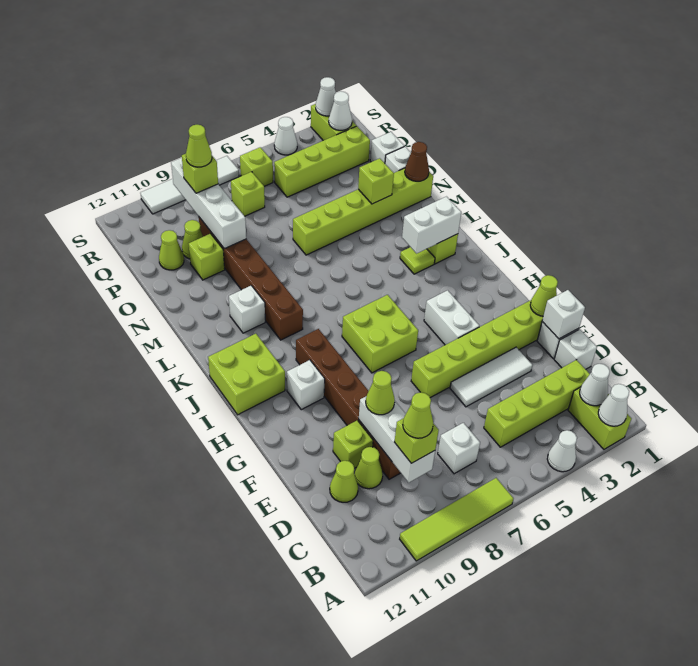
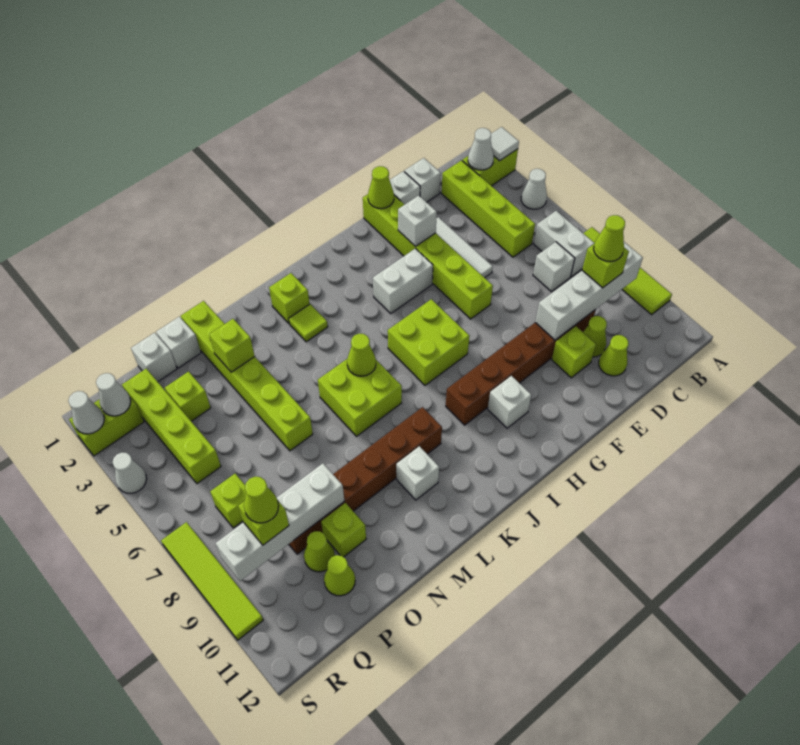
white cone A2 level 2 -> white tile A2 level 2
white brick C9:E9 level 2 -> white brick B9:E9 level 2
white brick E1 level 2 -> white brick F3 level 2
lime cone E9 level 3 -> lime cone K6 level 2
lime brick I11:J12 level 1 -> lime brick K6:L7 level 1
white brick K2:K3 level 2 -> white brick B6:B7 level 1
brown cone N1 level 2 -> none
lime brick R6 level 1 -> lime brick P3 level 1
white tile S7:S10 level 1 -> lime tile S7:S10 level 1

